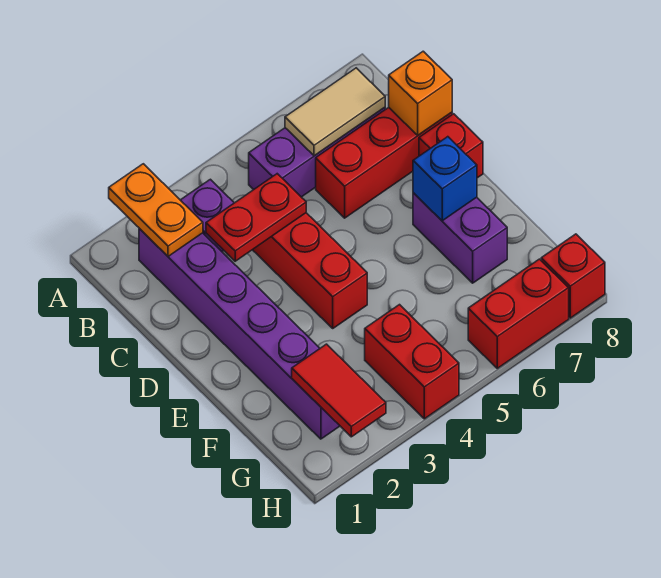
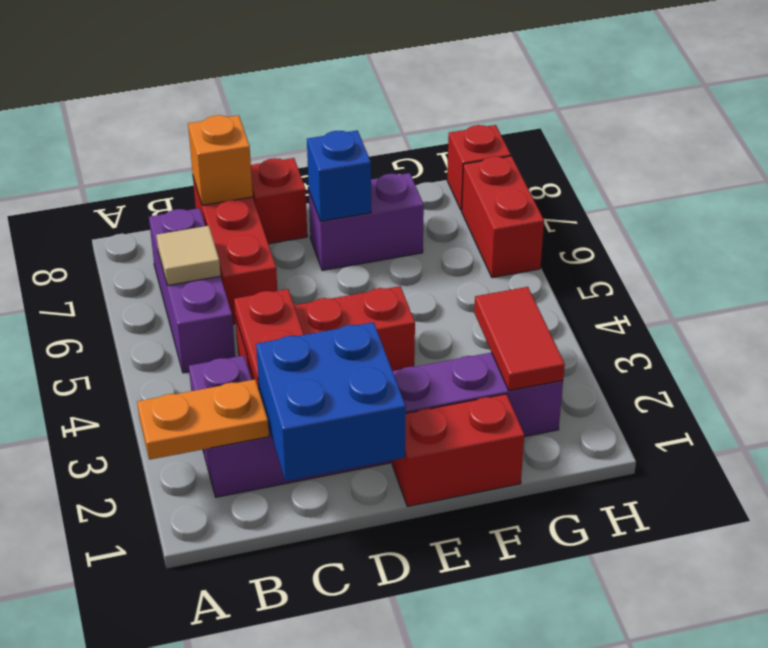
tan tile B6:B7 level 2 -> tan tile B6 level 2
none -> blue brick C1:D2 level 2
red tile G2:H2 level 2 -> red tile G2:G3 level 2
red brick G4:H4 level 1 -> red brick E1:F1 level 1

